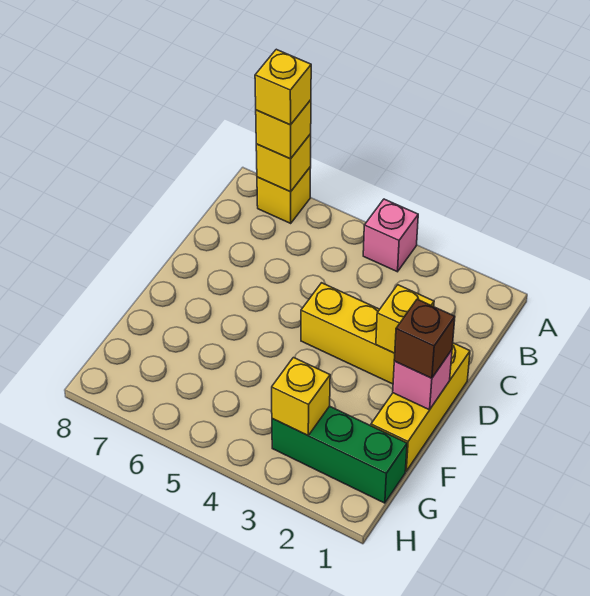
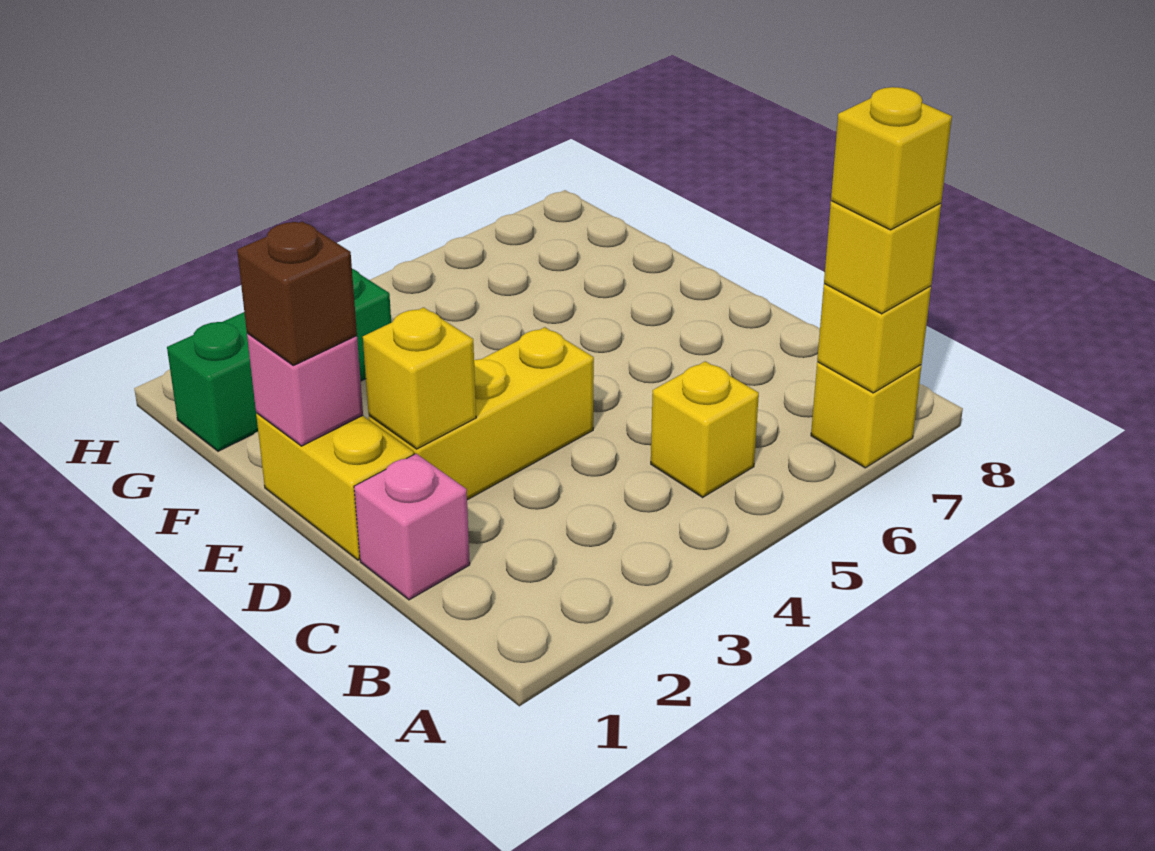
pink brick A4 level 1 -> pink brick C1 level 1
yellow brick D1:F1 level 1 -> yellow brick D1:E1 level 1
yellow brick G3 level 2 -> yellow brick B5 level 1

